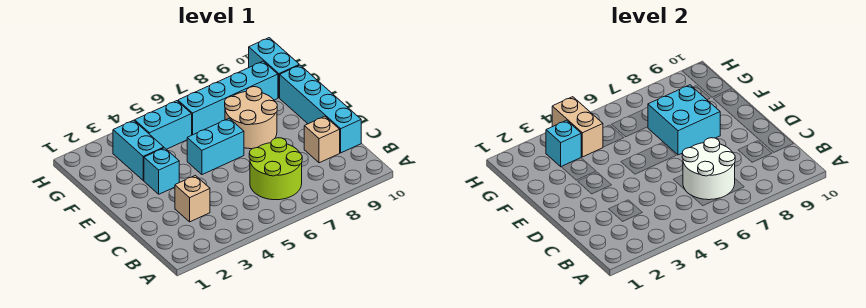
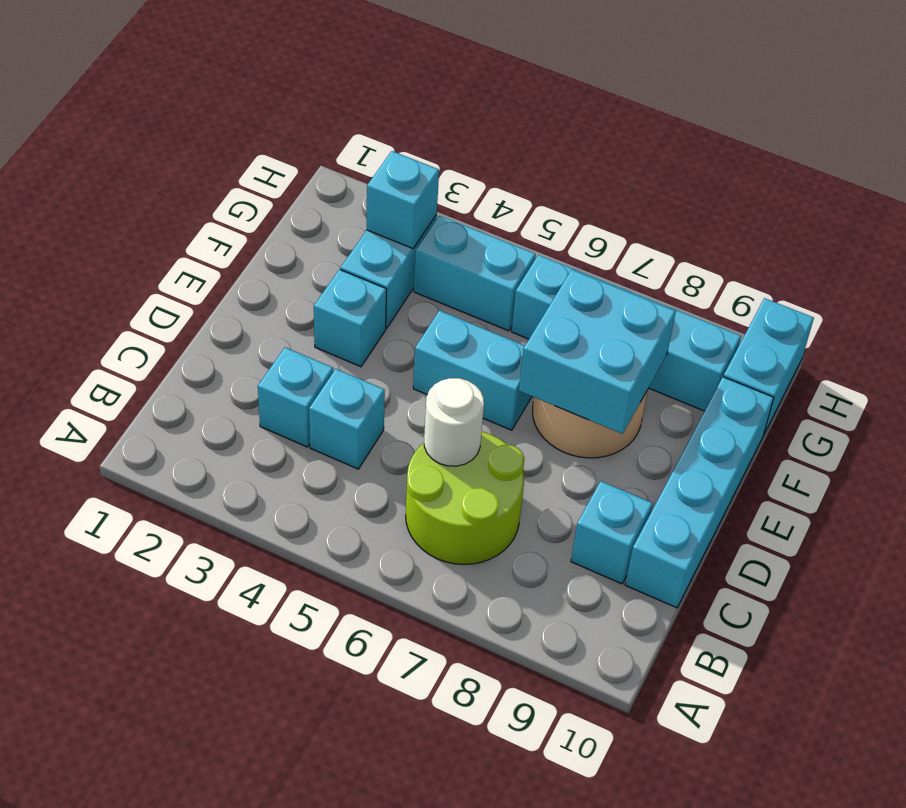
white round brick B6:C7 level 2 -> white round brick C6 level 2
tan brick C3 level 1 -> cyan brick C3 level 1
none -> cyan brick C4 level 1
tan brick C9 level 1 -> cyan brick C9 level 1
tan brick G4:H4 level 2 -> none

